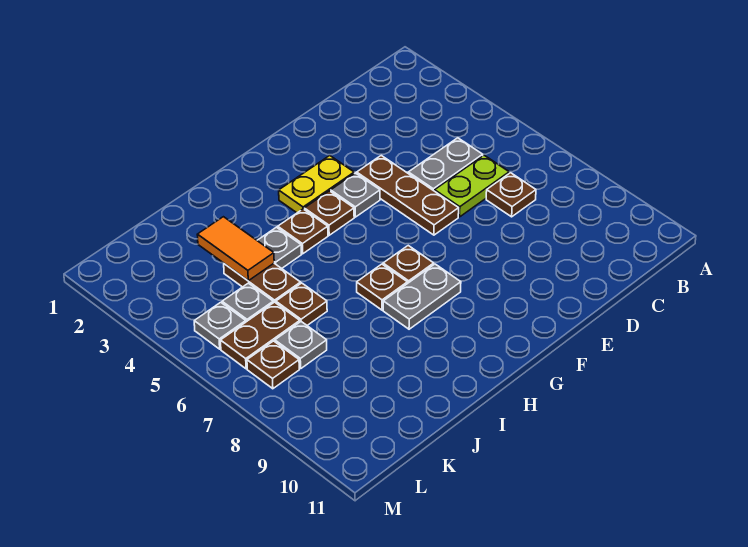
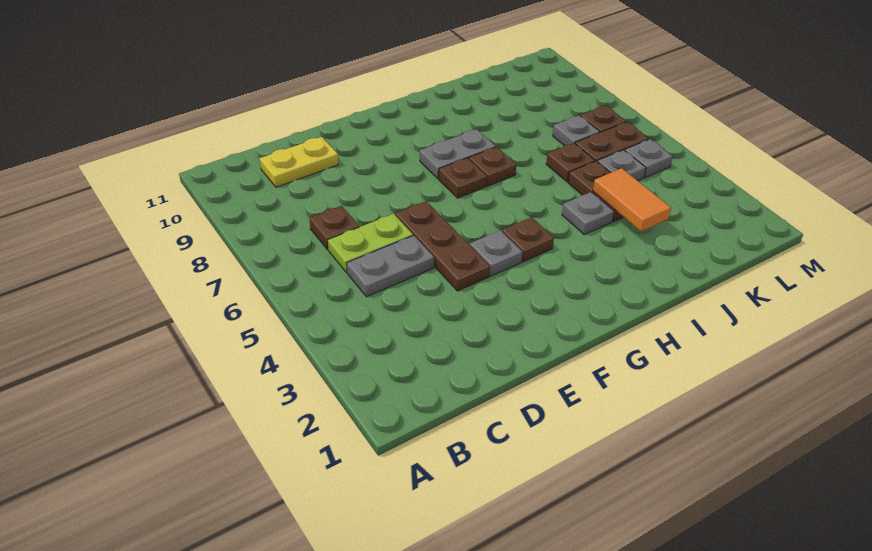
yellow plate F3:G3 level 1 -> yellow plate C10:D10 level 1
brown plate H4 level 1 -> none

